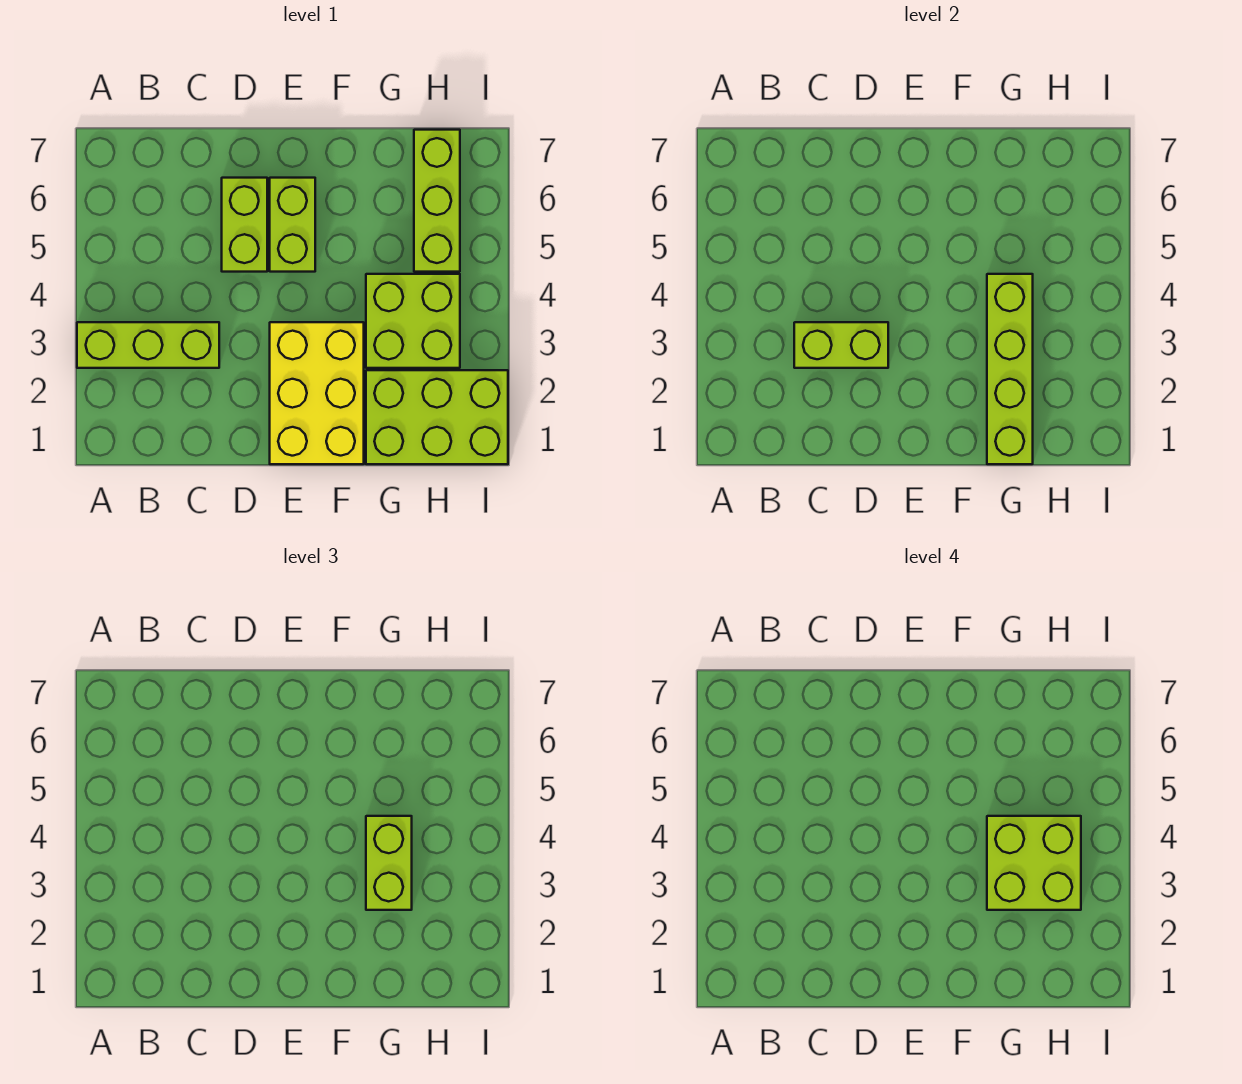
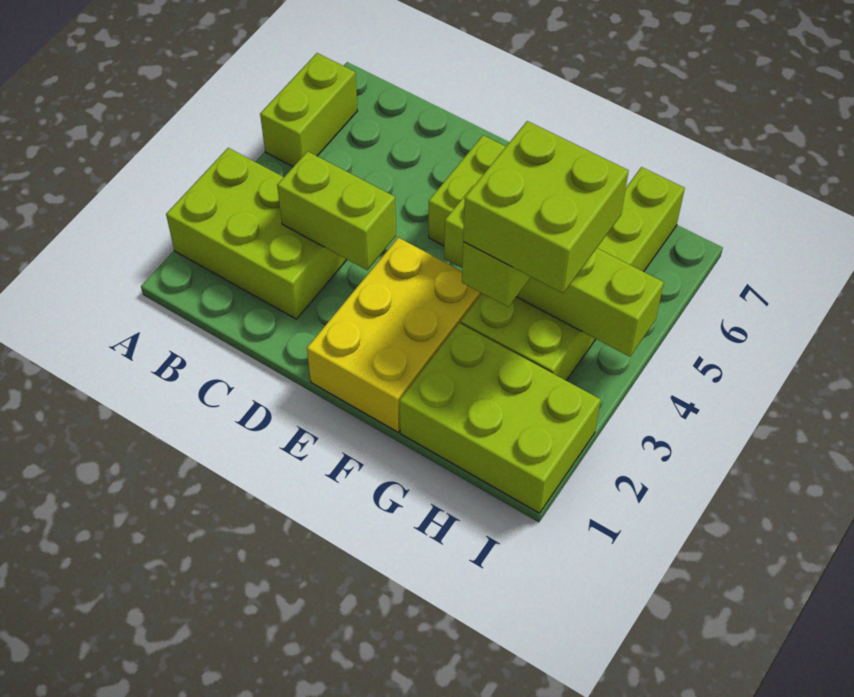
lime brick A3:C3 level 1 -> lime brick A2:C3 level 1
lime brick D5:D6 level 1 -> lime brick A5:A6 level 1
lime brick G1:G4 level 2 -> lime brick F4:I4 level 2

